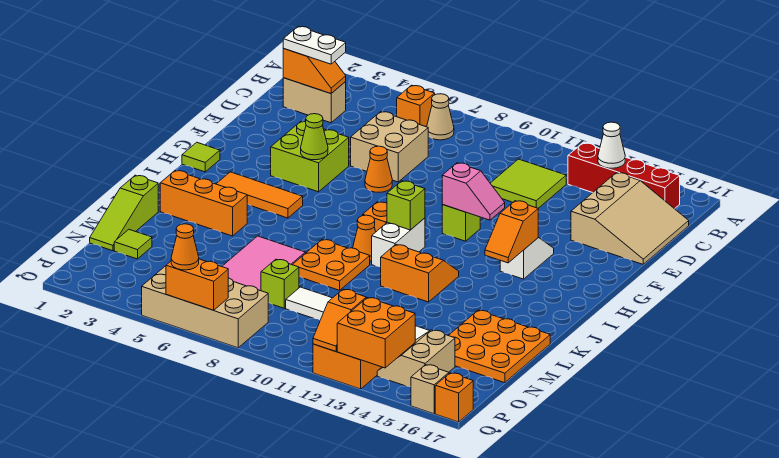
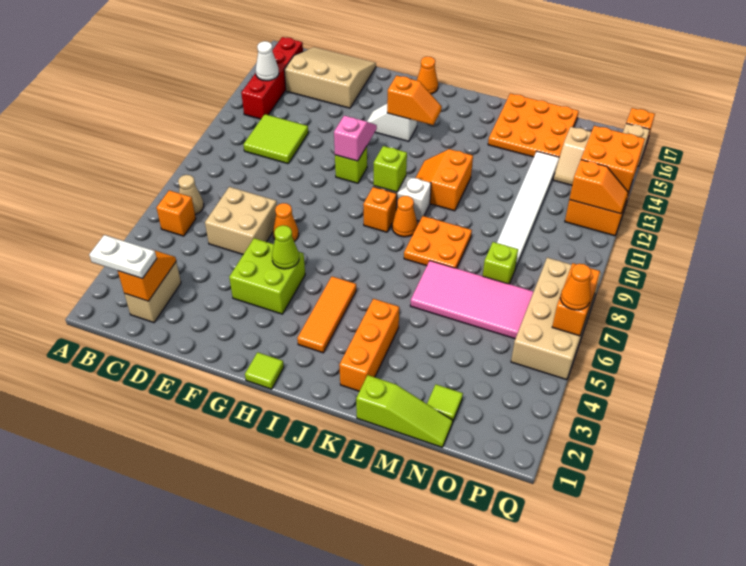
white plate C2:C3 level 3 -> white plate B2:C2 level 3
none -> orange cone H17 level 1

